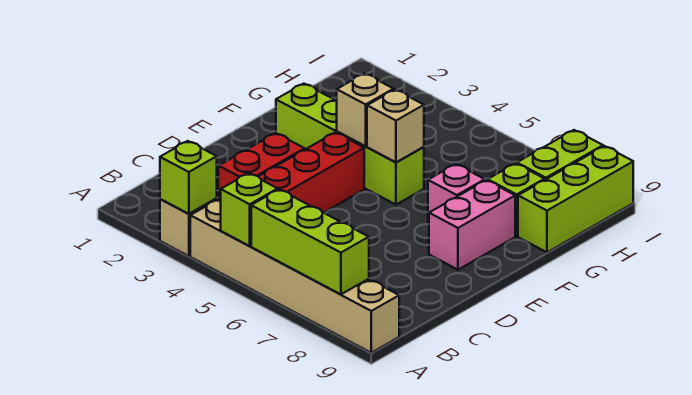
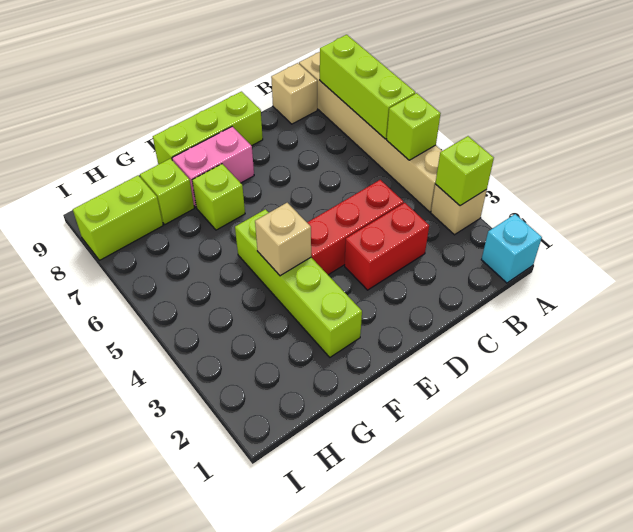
none -> cyan brick A1 level 1
tan brick F5 level 2 -> tan brick B9 level 1
pink brick F7 level 1 -> lime brick F7 level 1
lime brick G9:I9 level 1 -> lime brick D9:F9 level 1

